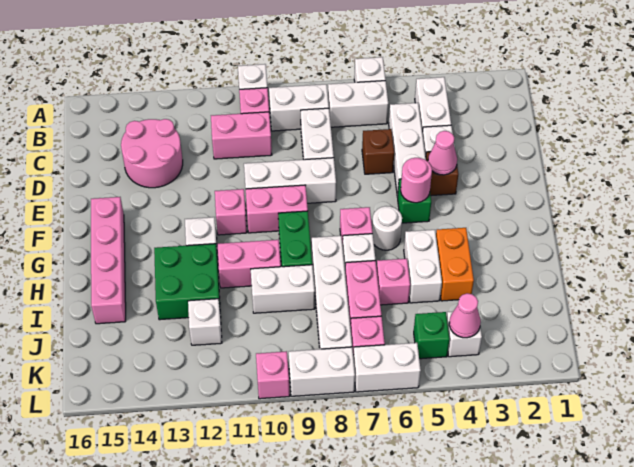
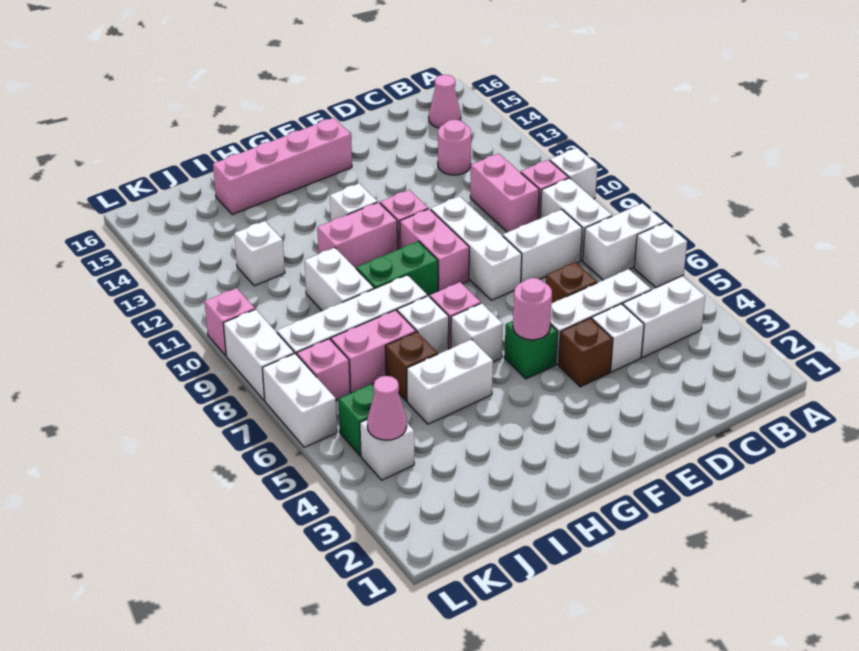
white brick B6:B7 level 1 -> white brick A7:B7 level 1
pink round brick C13:D14 level 1 -> pink round brick C13 level 1
pink cone E4 level 2 -> pink cone B15 level 1
white round brick G6 level 1 -> white brick G6 level 1
orange brick H4:I4 level 1 -> none
pink brick H10:H11 level 1 -> pink brick G11:H11 level 1
green brick H12:I13 level 1 -> none
pink brick I6 level 1 -> brown brick I6 level 1

